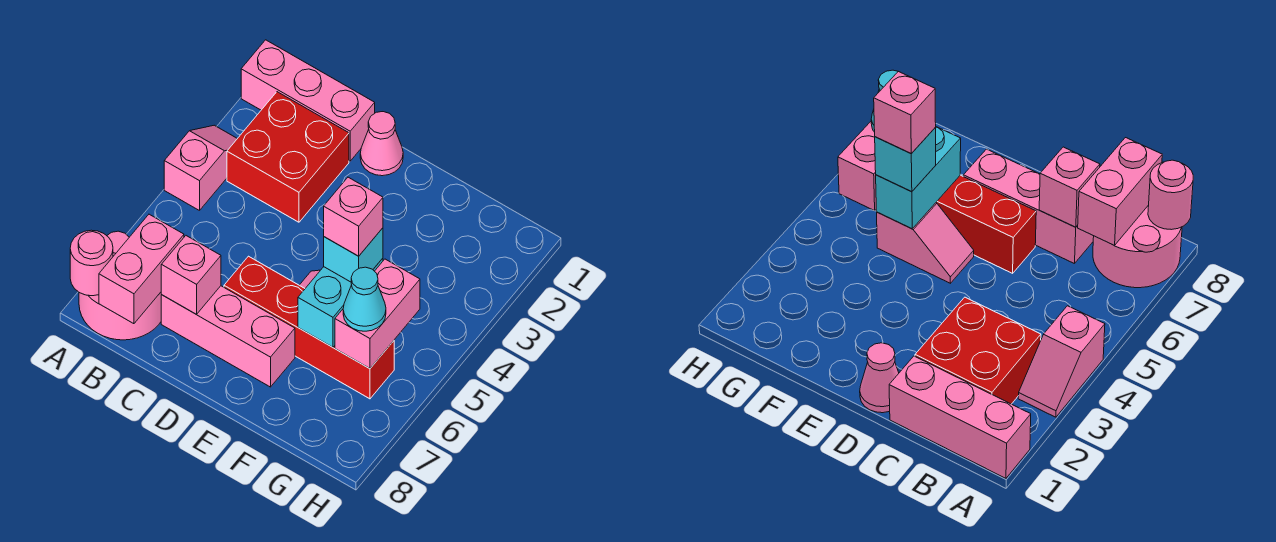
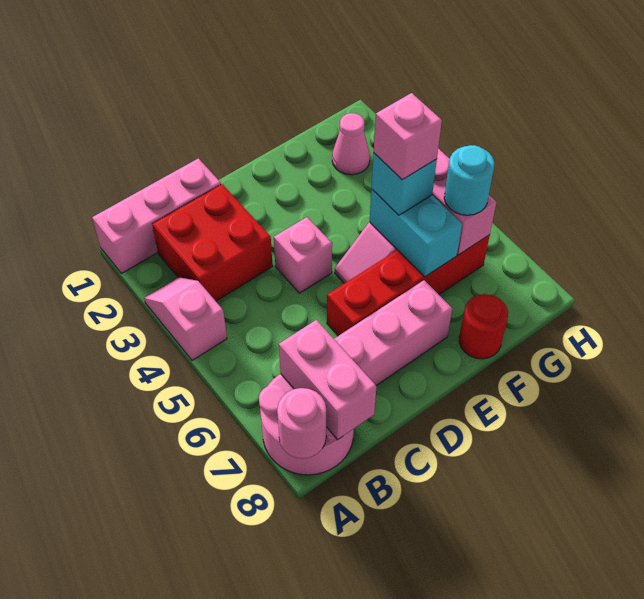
pink brick C7 level 2 -> pink brick D4 level 1
pink cone D1 level 1 -> pink cone G2 level 1
none -> red round brick F8 level 1
cyan cone G6 level 3 -> cyan round brick G6 level 3

